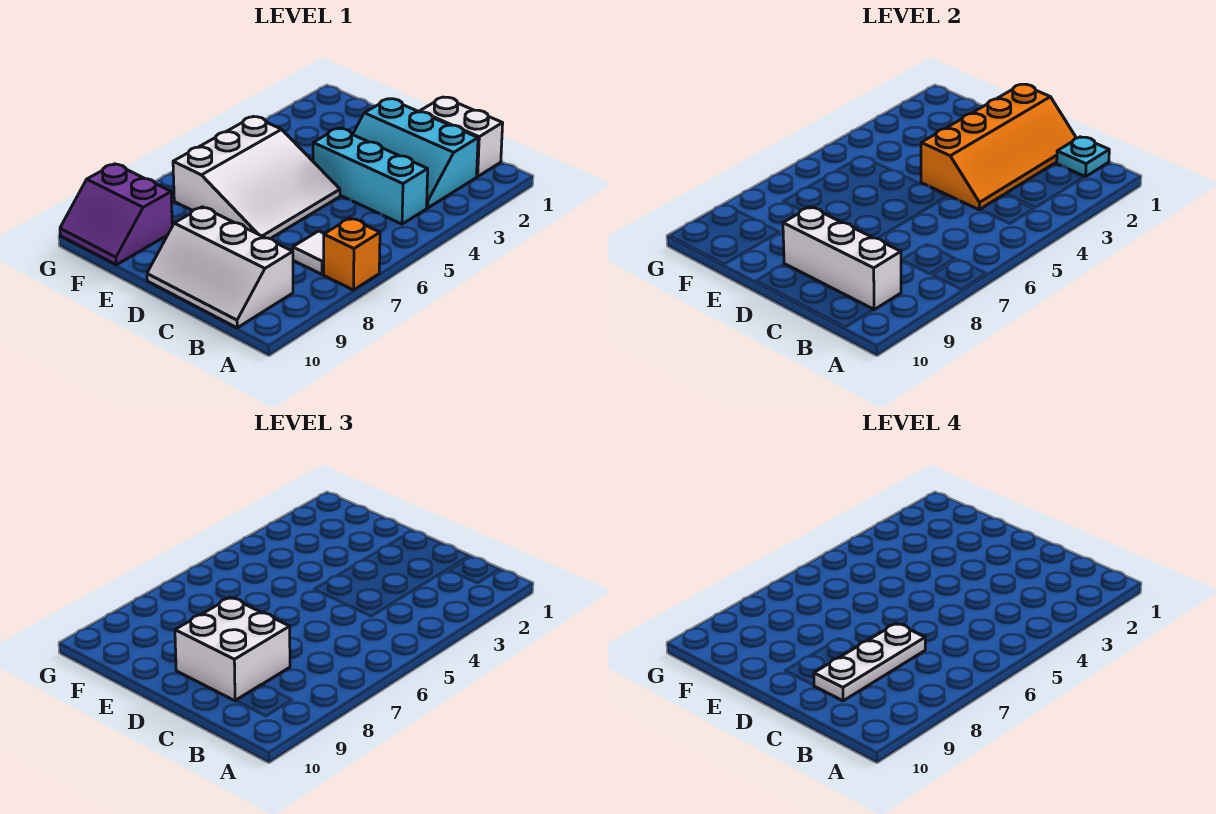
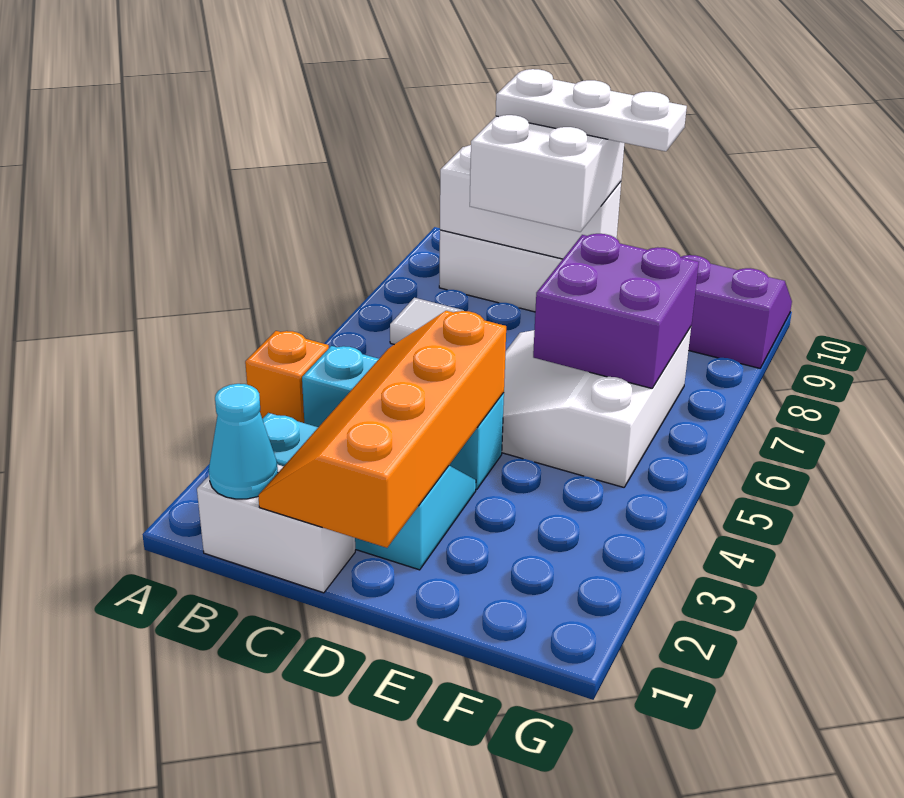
orange brick A7 level 1 -> orange brick A4 level 1
cyan plate B1 level 2 -> cyan cone B1 level 2
white plate C7:C9 level 4 -> white plate C9:E9 level 4
none -> purple brick E6:F7 level 2

